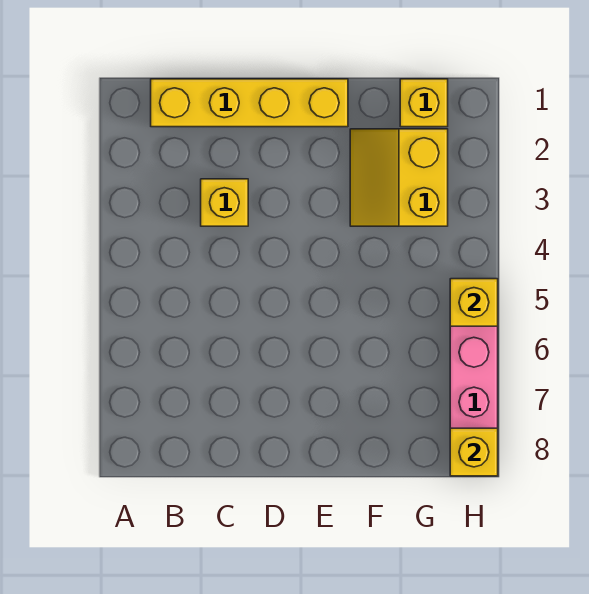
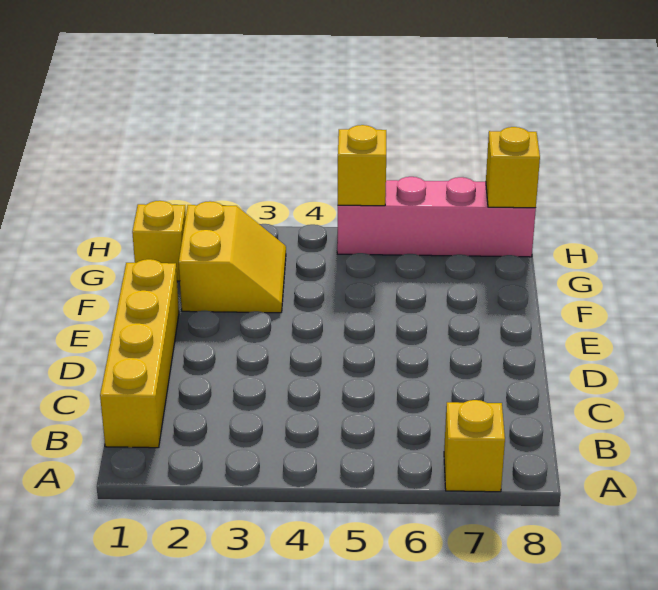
yellow brick C3 level 1 -> yellow brick A7 level 1
yellow slope F2:G3 level 1 top G -> yellow slope F2:G3 level 1 top 2

